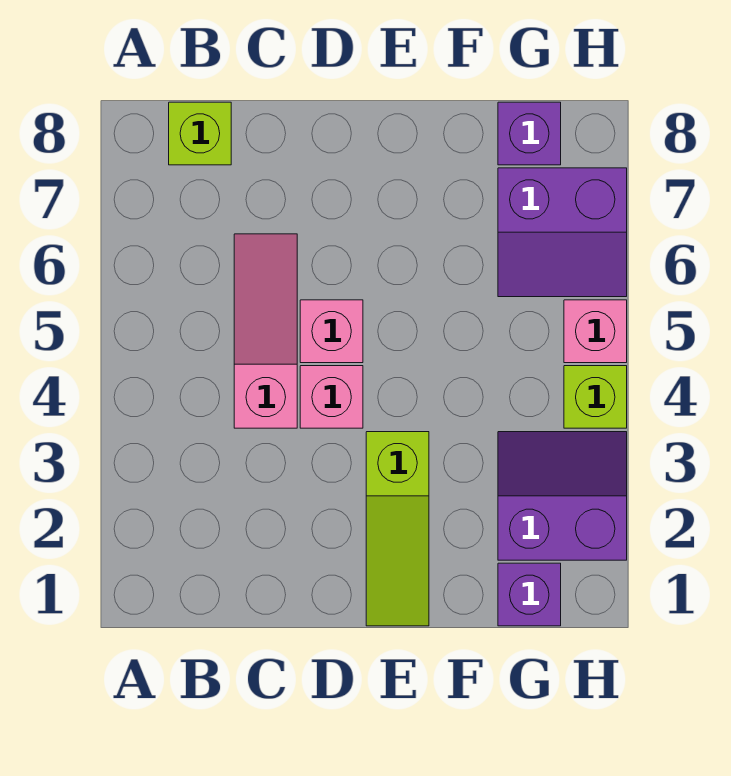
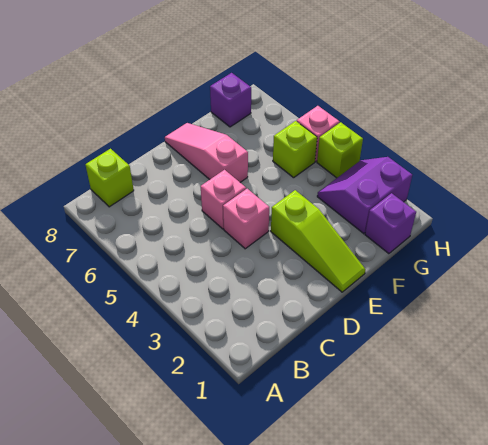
pink slope C4:C6 level 1 top 4 -> pink slope E6:E8 level 1 top 6
none -> lime brick G5 level 1
purple slope G6:H7 level 1 top 7 -> none

